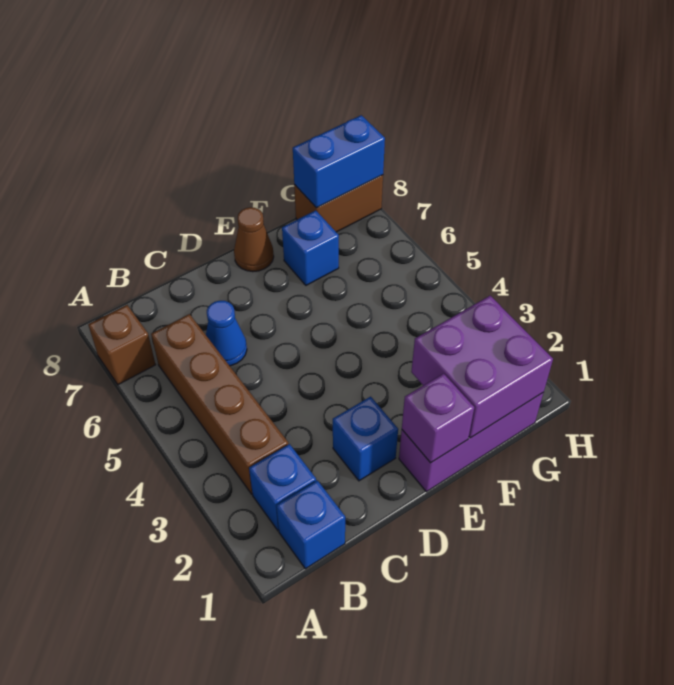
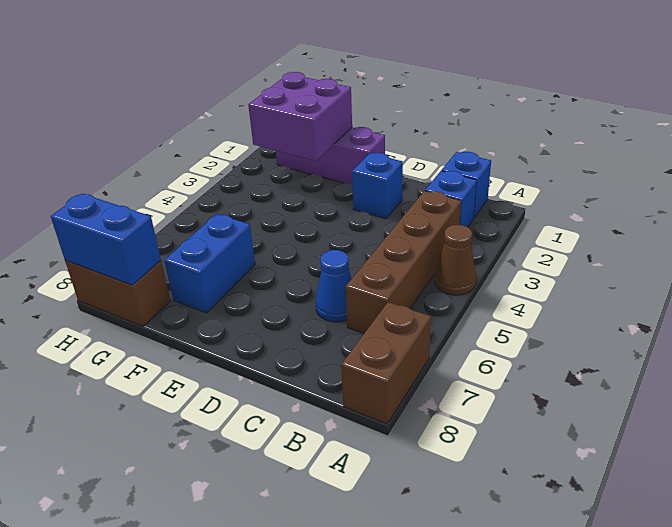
brown brick A7 level 1 -> brown brick A7:A8 level 1
purple brick E1 level 2 -> none
brown cone E8 level 1 -> brown cone A4 level 1
blue brick F7 level 1 -> blue brick F6:F7 level 1

